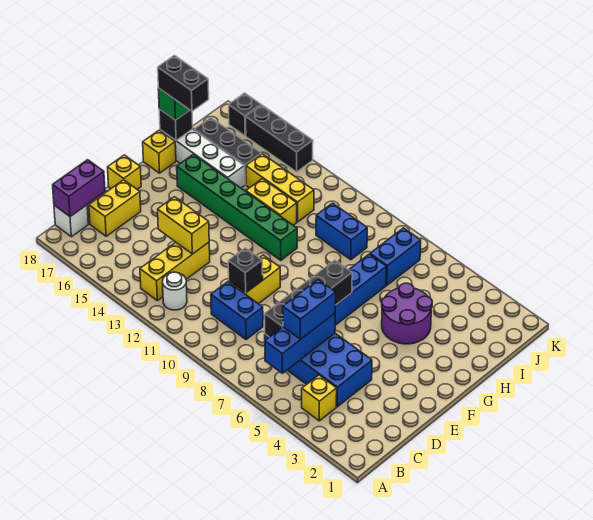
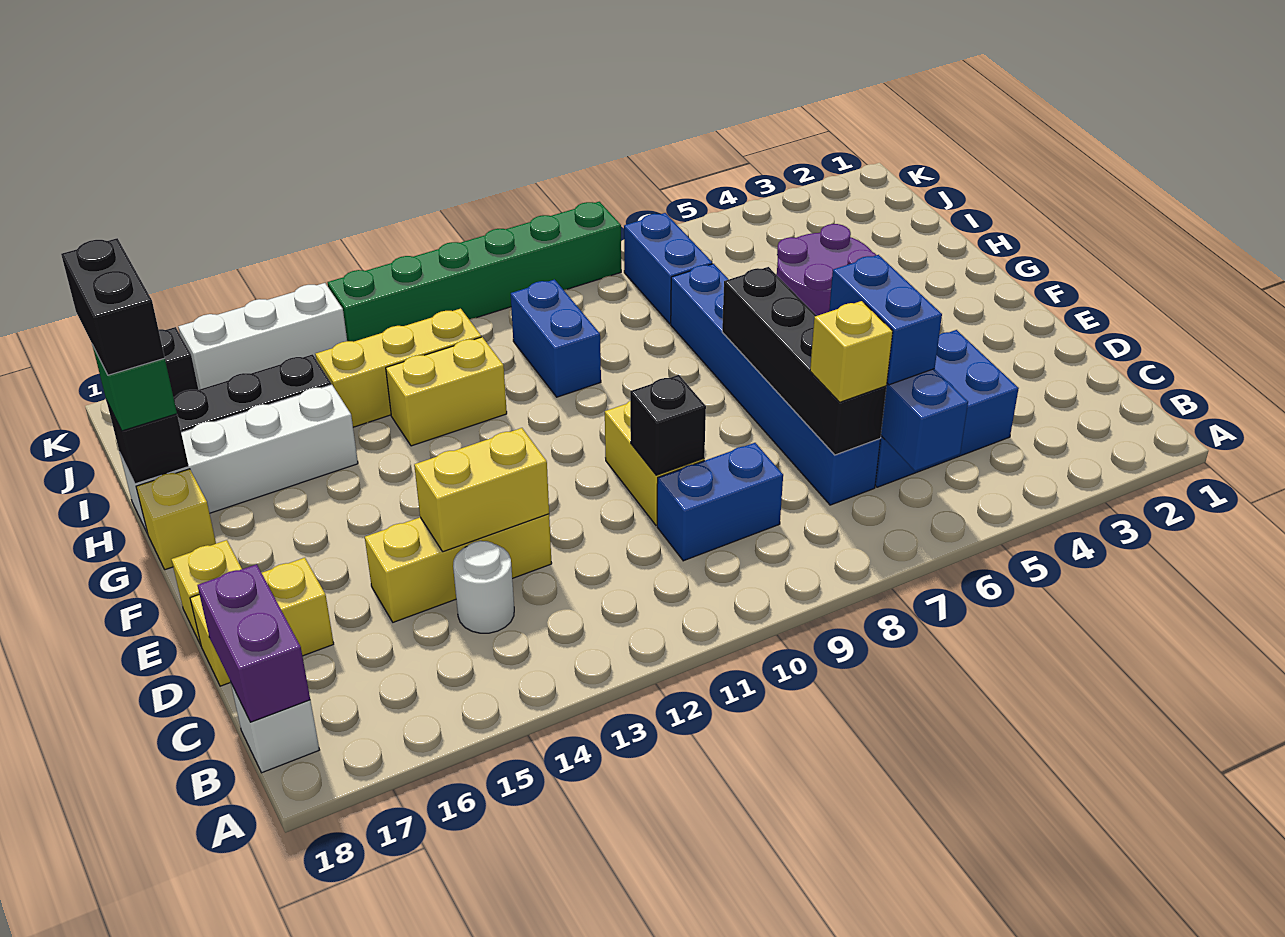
yellow brick B4 level 1 -> yellow brick C7 level 3
white round brick B12 level 1 -> white round brick C14 level 1
yellow brick B13:D13 level 1 -> yellow brick D13:D15 level 1
yellow brick C17:D17 level 1 -> yellow brick D17:D18 level 1
green brick G11:G16 level 1 -> green brick K8:K13 level 1
black brick H17:H18 level 4 -> black brick H18:I18 level 4
blue brick I9:I10 level 1 -> blue brick H10:I10 level 1
black brick K14:K16 level 1 -> white brick K14:K16 level 1

